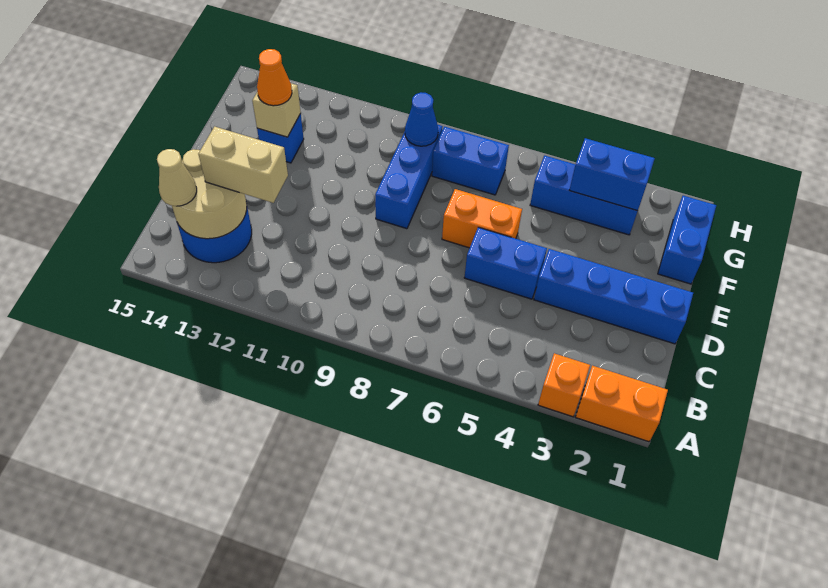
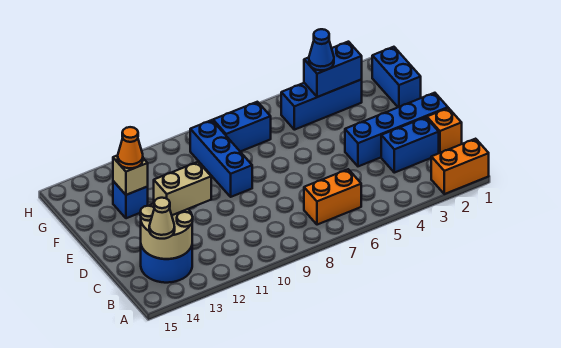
orange brick A3 level 1 -> orange brick C1 level 1
blue brick D5:D6 level 1 -> blue brick C2:C3 level 1
orange brick E6:E7 level 1 -> orange brick B6:B7 level 1
blue cone G9 level 2 -> blue cone G4 level 3

